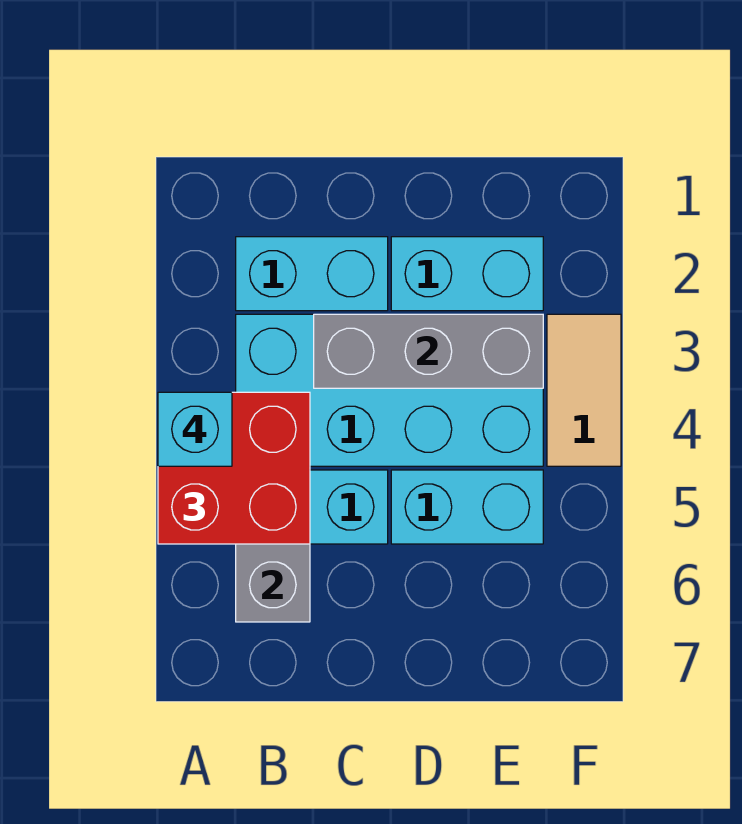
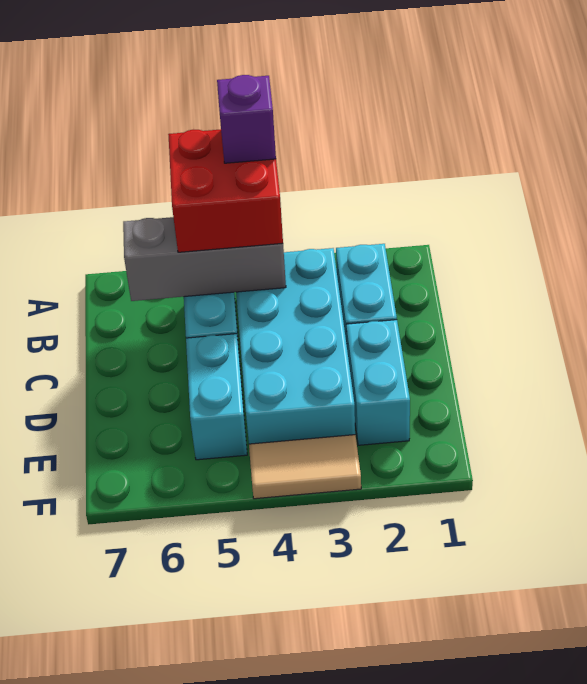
cyan brick A4 level 4 -> purple brick A4 level 4
grey brick C3:E3 level 2 -> none

